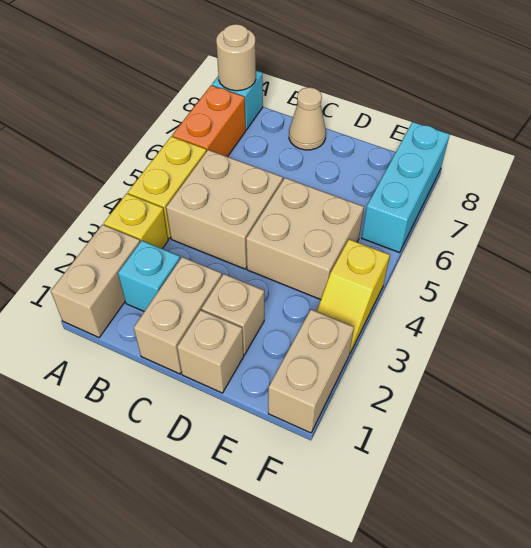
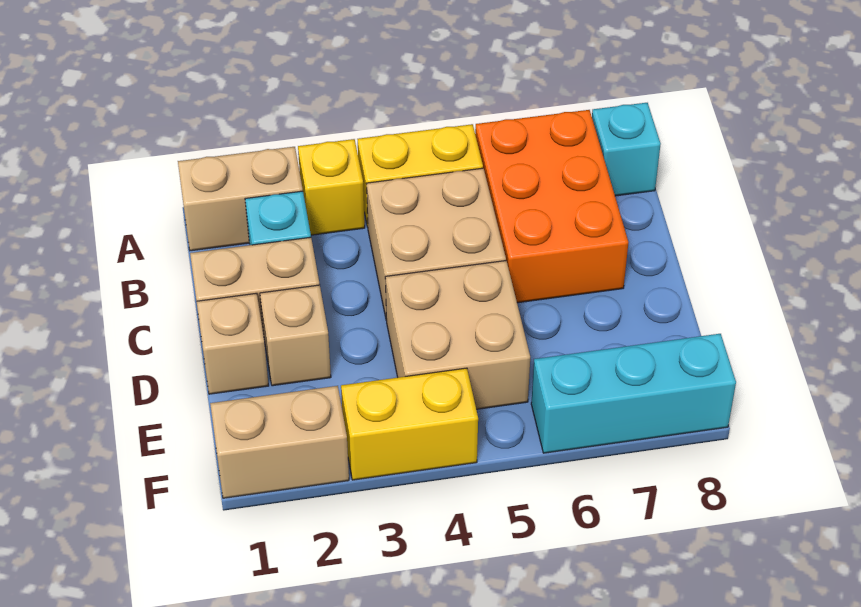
orange brick A6:A7 level 1 -> orange brick A6:C7 level 1
tan round brick A8 level 2 -> none
tan cone C8 level 1 -> none
yellow slope F3:F4 level 1 top 4 -> yellow brick F3:F4 level 1

